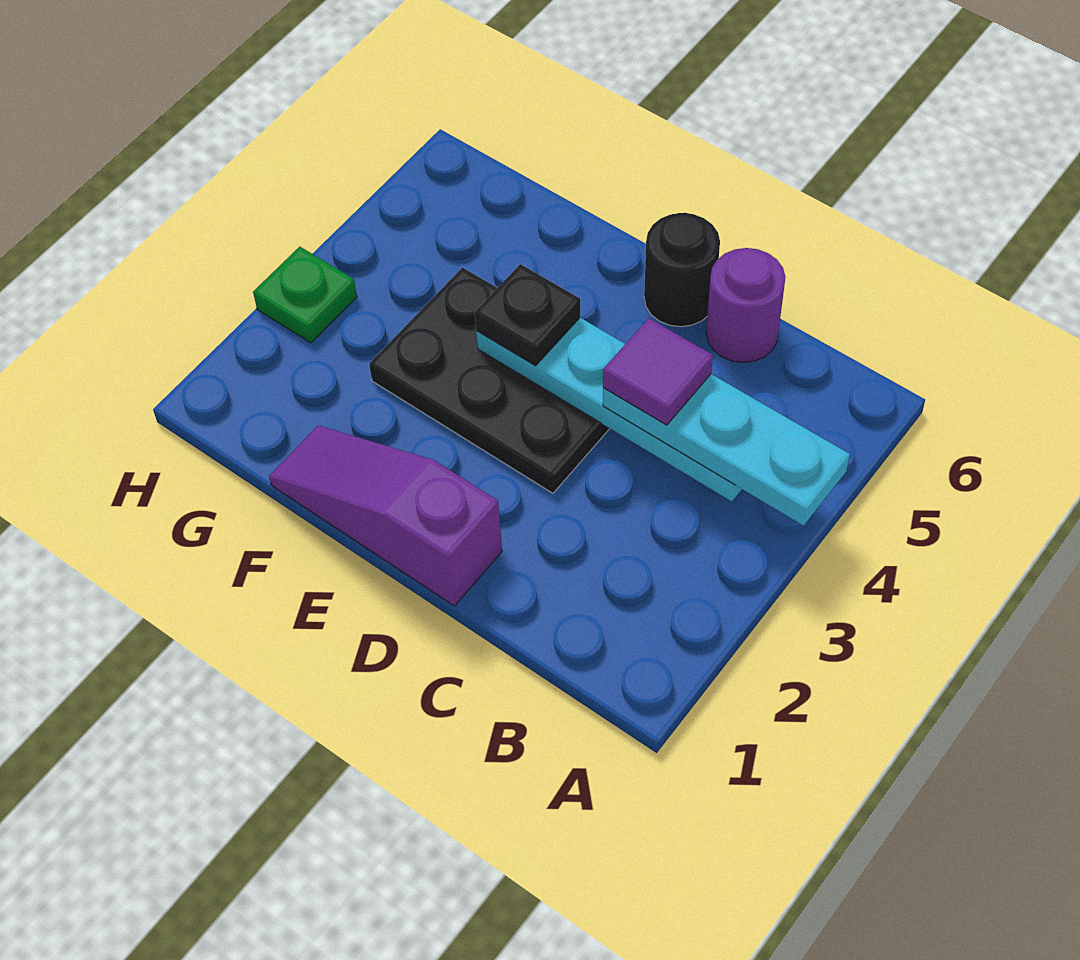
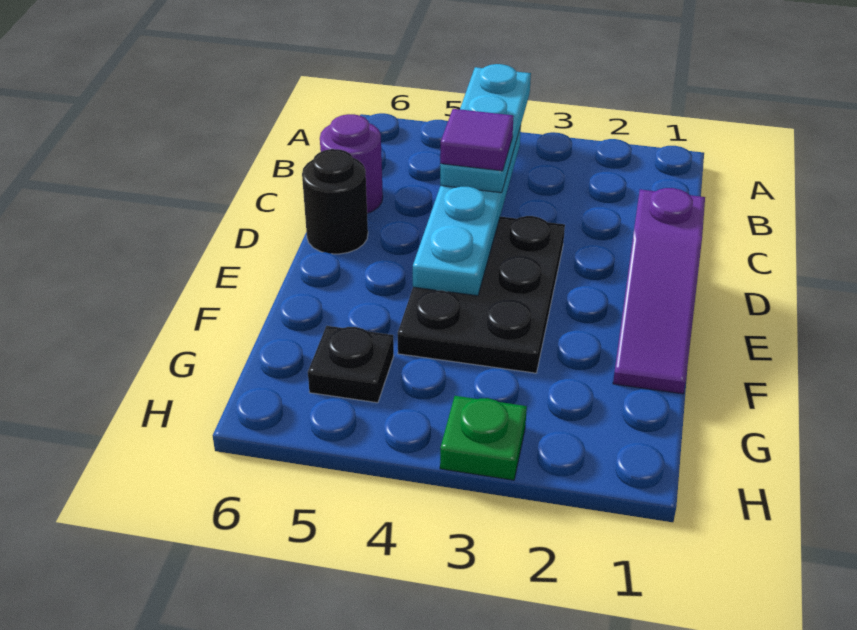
black plate E4 level 3 -> black plate G5 level 1

